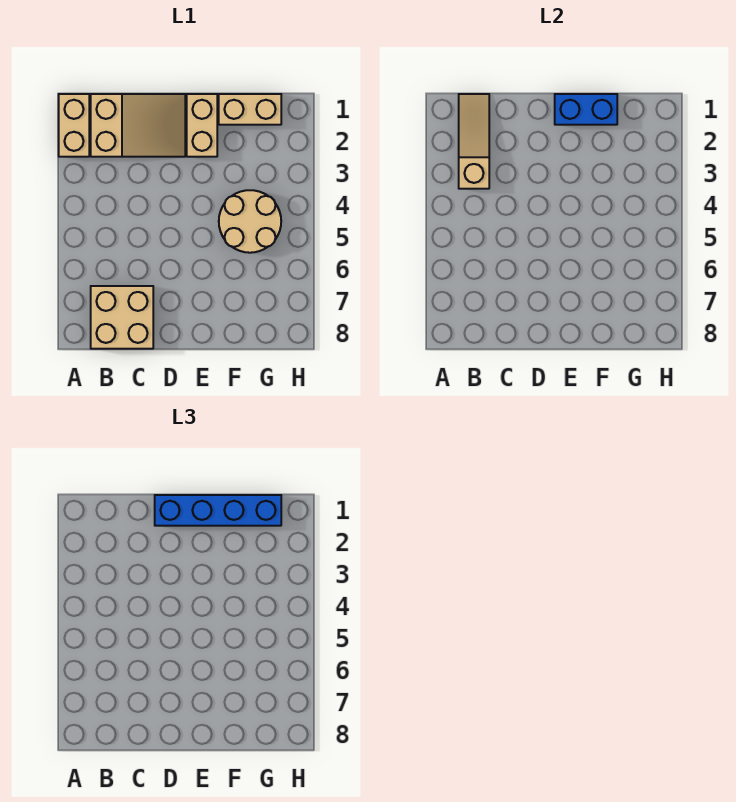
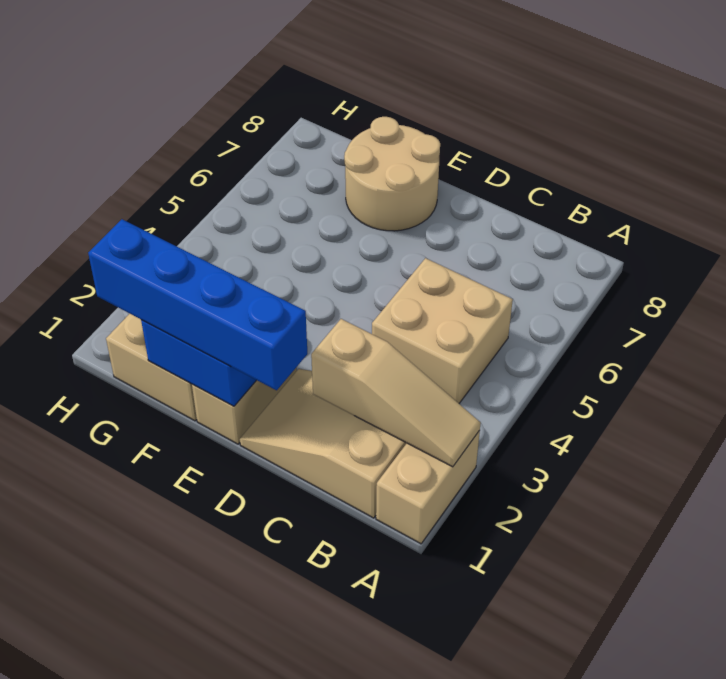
tan slope B1:B3 level 2 top 3 -> tan slope A2:C2 level 2 top C
tan brick B7:C8 level 1 -> tan brick B4:C5 level 1
tan round brick F4:G5 level 1 -> tan round brick E7:F8 level 1

